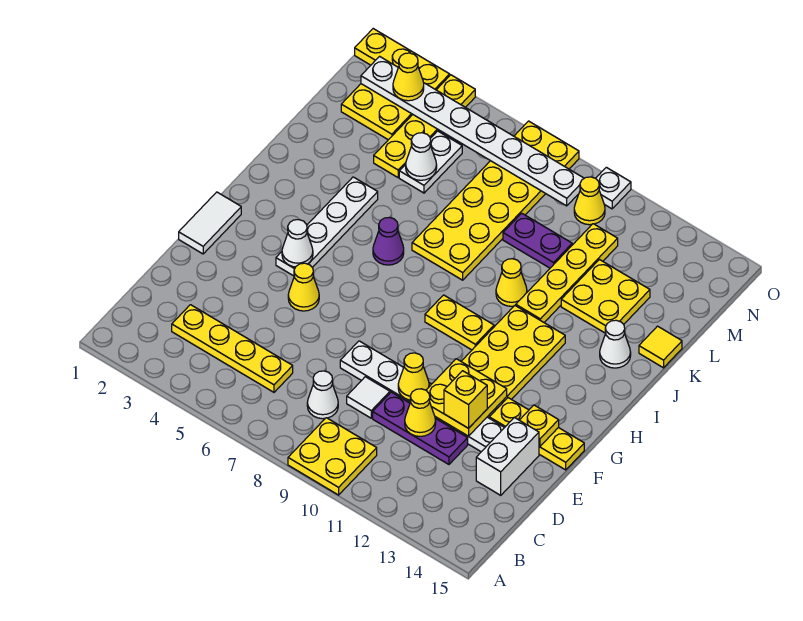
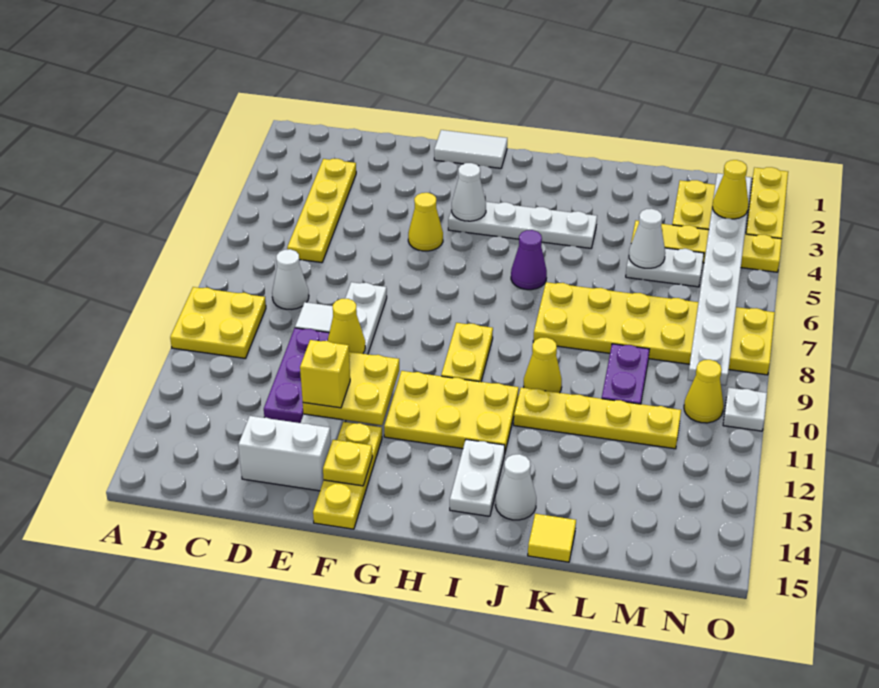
yellow cone D11 level 2 -> none
none -> white plate I13:I14 level 1
yellow plate K12:L13 level 1 -> none

